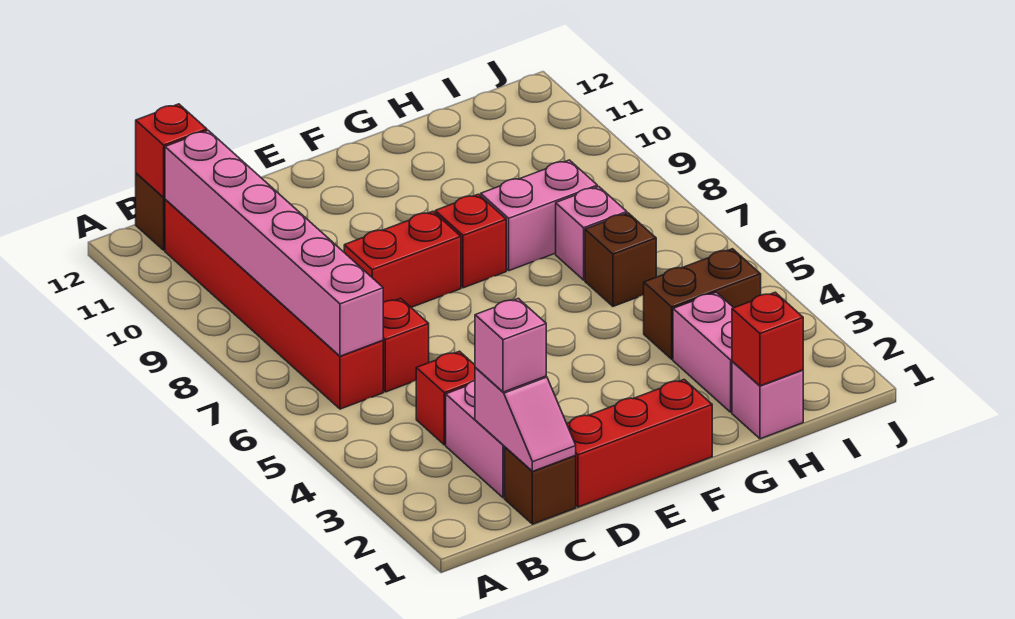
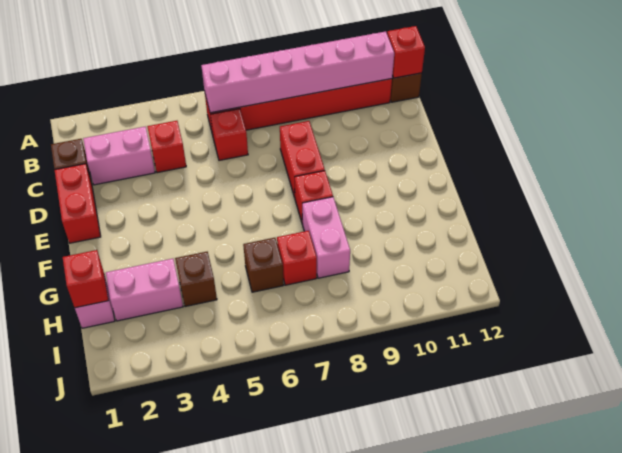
pink slope C1:C2 level 2 top 2 -> none
pink brick C2 level 3 -> none
red brick D1:F1 level 1 -> red brick D1:E1 level 1
brown brick H4:I4 level 1 -> brown brick H4 level 1
pink brick H7 level 1 -> red brick H7 level 1

